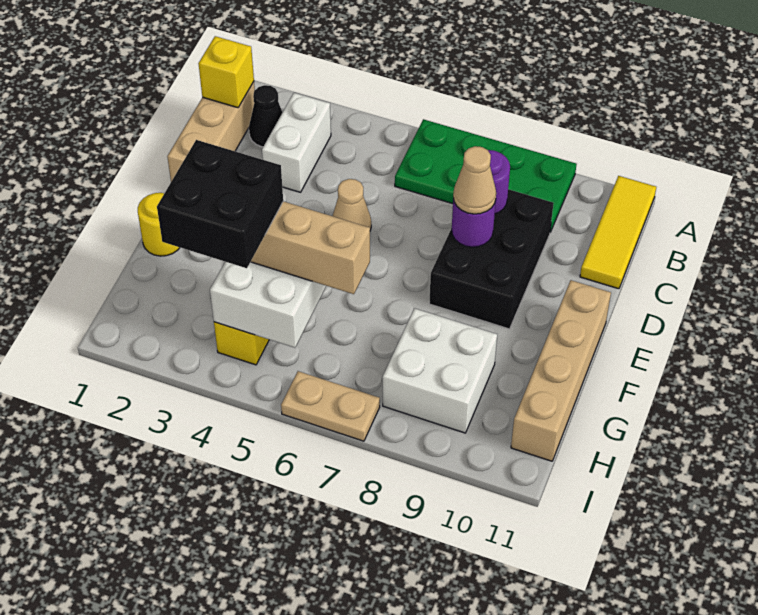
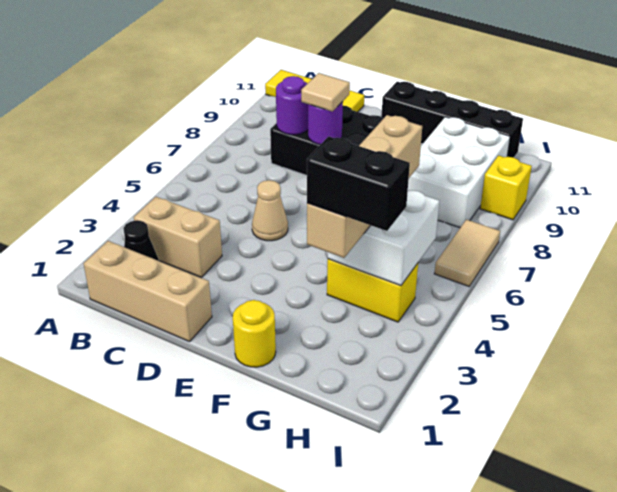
green plate A6:B9 level 1 -> none
yellow brick B1 level 2 -> yellow brick I9 level 1
white brick B3:C3 level 1 -> tan brick B3:C3 level 1
tan cone D8 level 3 -> tan tile D8 level 3
tan brick E11:H11 level 1 -> black brick E11:H11 level 1
black brick G3:H4 level 4 -> black brick G3:H3 level 4
white brick G8:H9 level 1 -> white brick G8:H10 level 1
tan plate I6:I7 level 1 -> tan tile I6:I7 level 1

